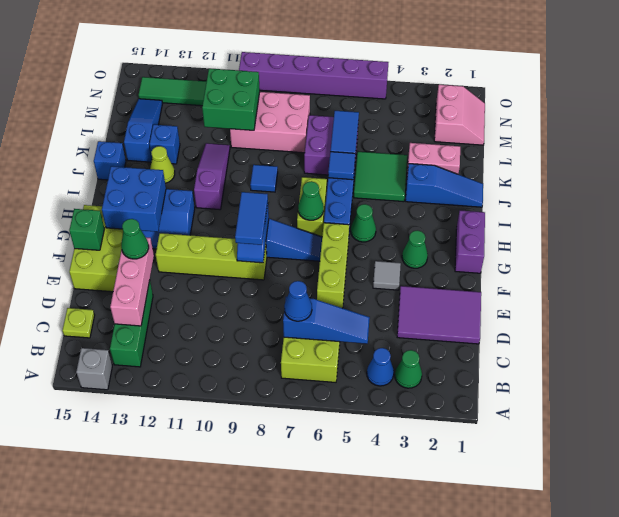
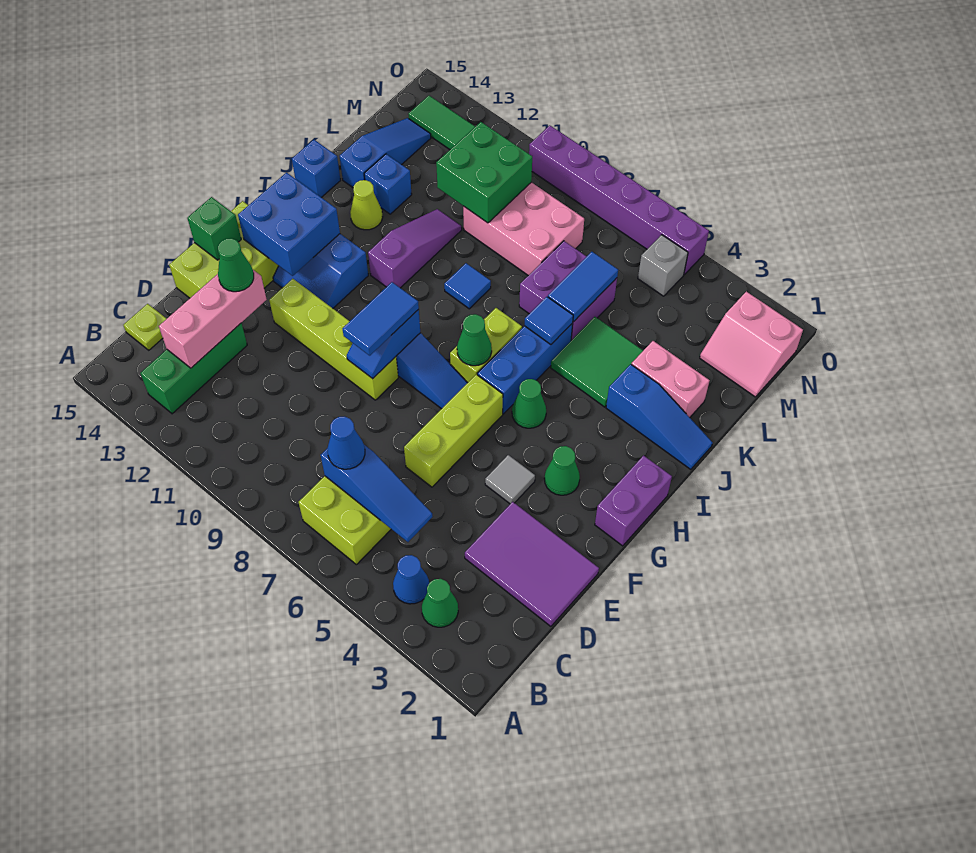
grey brick A14 level 1 -> grey brick N5 level 1
pink slope M1:N2 level 1 top 2 -> pink slope M1:N2 level 1 top N

